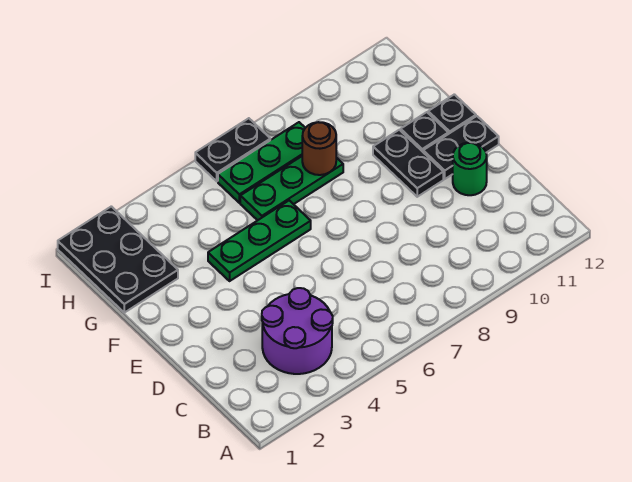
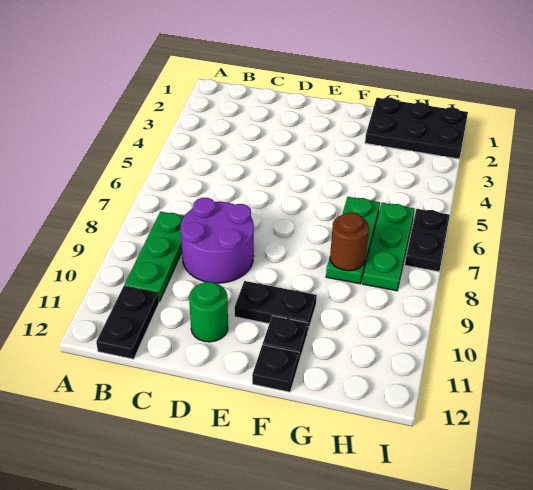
purple round brick B3:C4 level 1 -> purple round brick C8:D9 level 1
black plate E11:E12 level 1 -> black plate B11:B12 level 1
green plate F4:F6 level 1 -> green plate B8:B10 level 1

